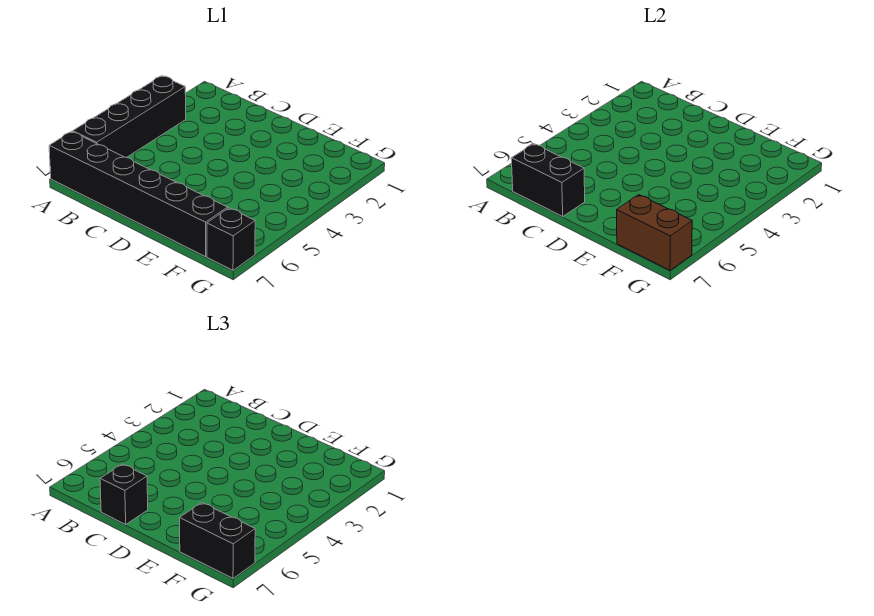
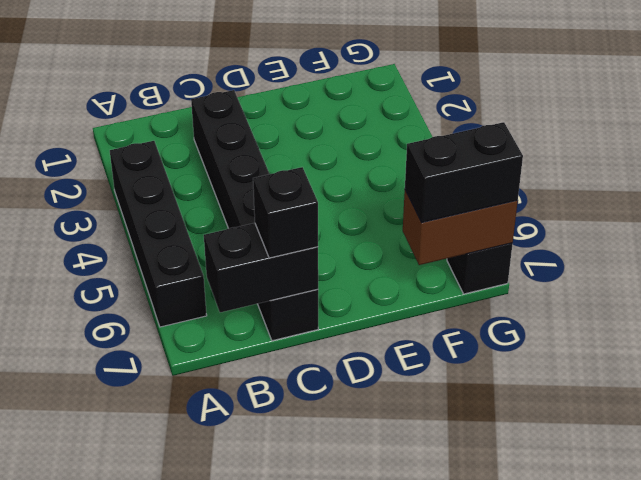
black brick A7:F7 level 1 -> black brick C2:C7 level 1

